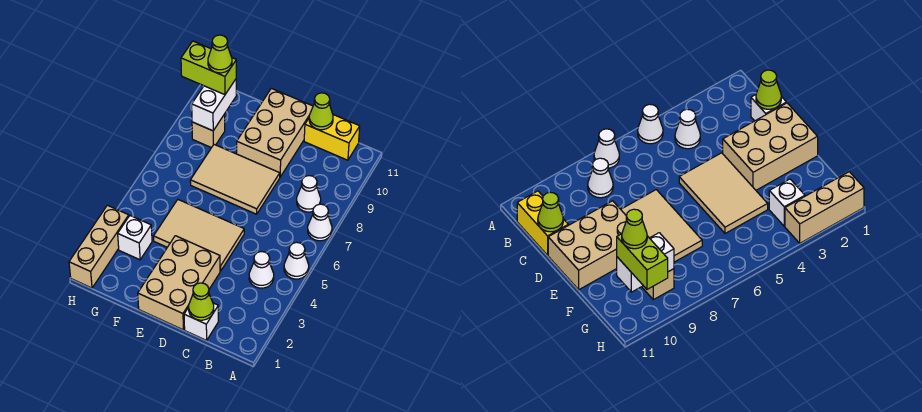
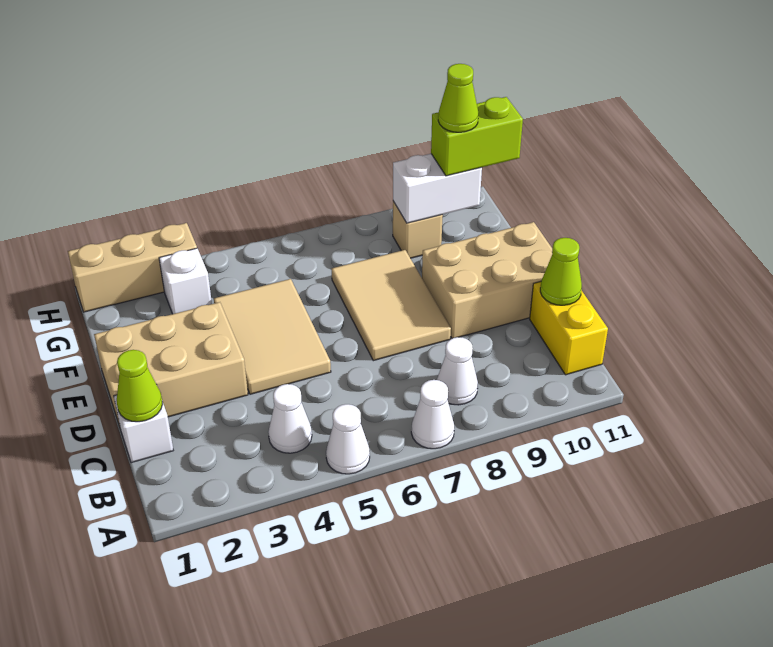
lime brick G10:H10 level 3 -> lime brick G10:G11 level 3

